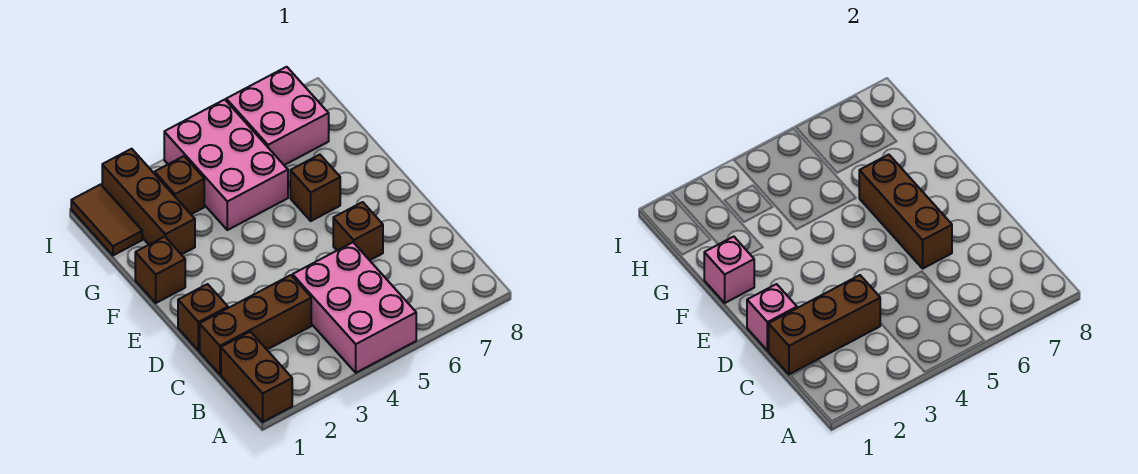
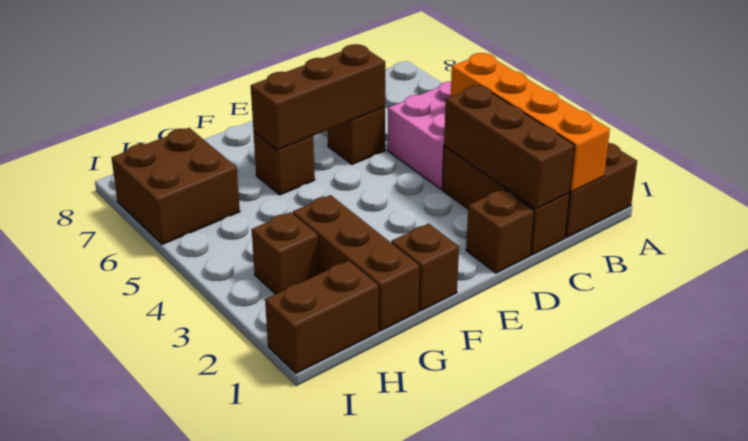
none -> orange brick B1:B4 level 2
pink brick D1 level 2 -> none
pink brick F1 level 2 -> none
brown brick G2:I2 level 1 -> brown brick G1:G3 level 1
pink brick G4:I5 level 1 -> none
brown tile H1:I1 level 1 -> brown brick H1:I1 level 1
pink brick H6:I7 level 1 -> brown brick H6:I7 level 1

